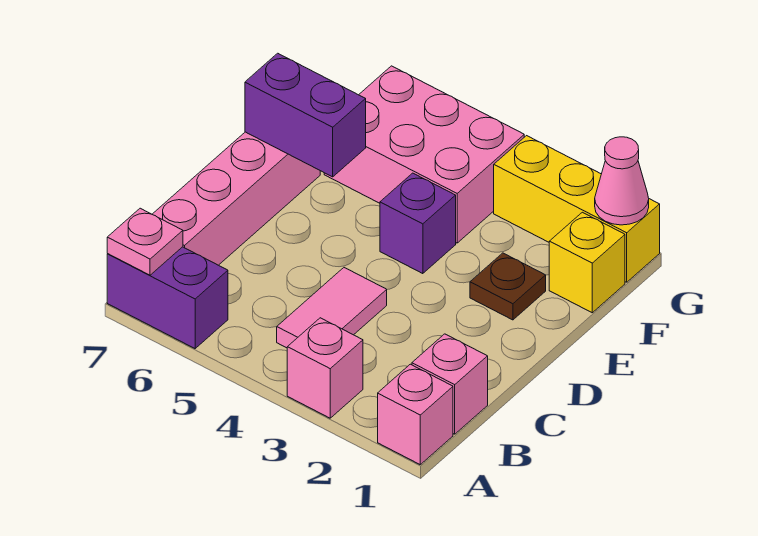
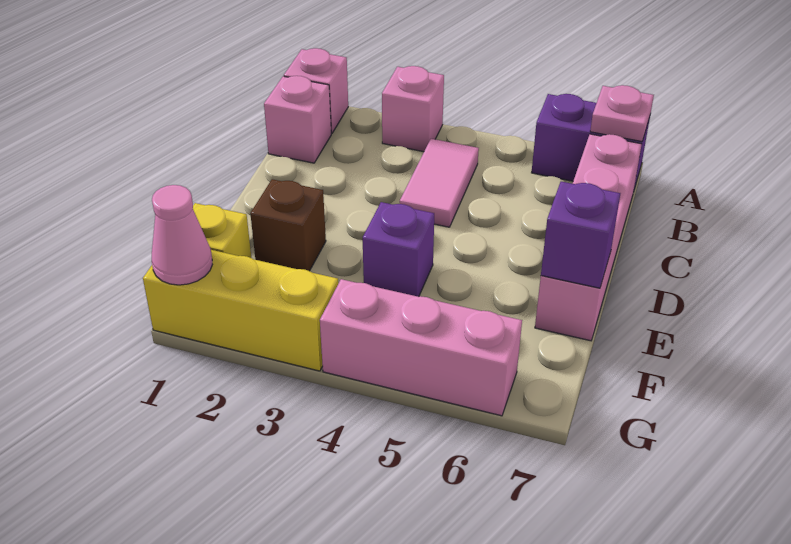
brown plate E2 level 1 -> brown brick E2 level 1
purple brick E6:E7 level 2 -> purple brick E7 level 2
pink brick F4:G6 level 1 -> pink brick G4:G6 level 1

